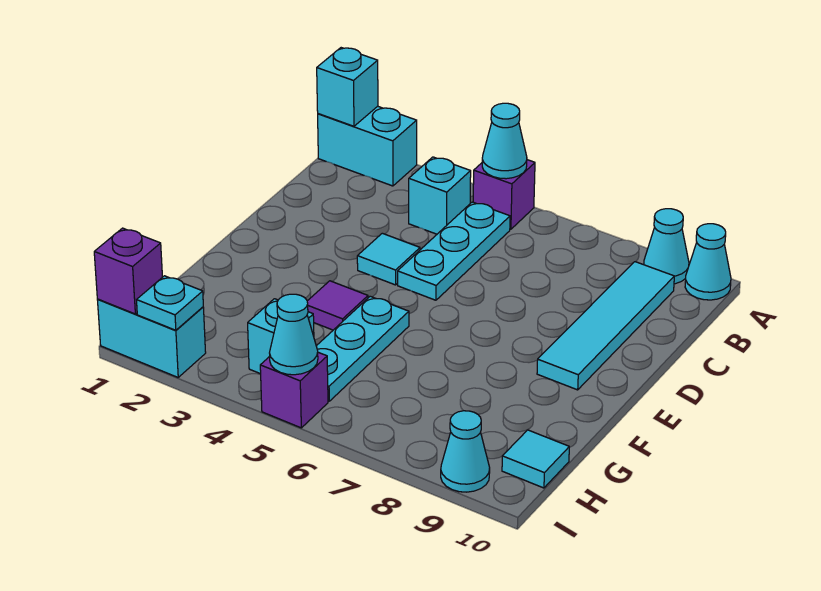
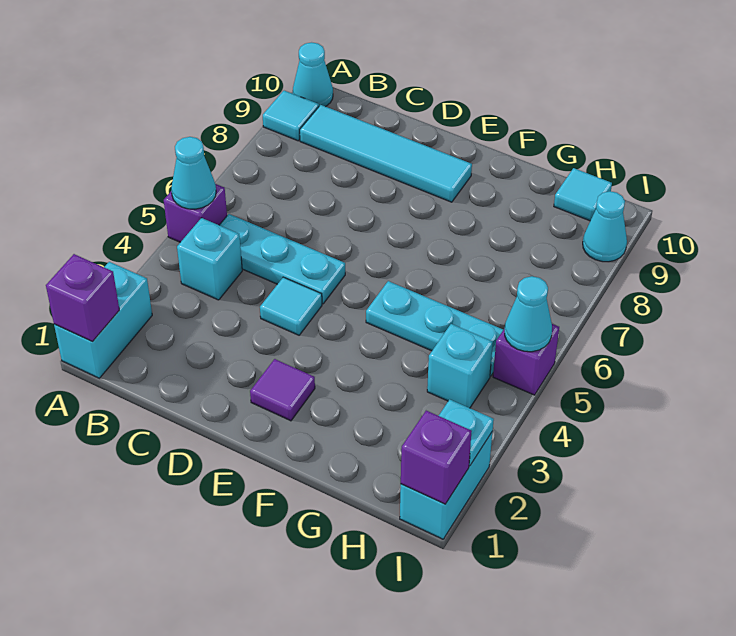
cyan brick A1 level 2 -> purple brick A1 level 2
cyan cone A9 level 1 -> cyan tile A9 level 1
purple tile F4 level 1 -> purple tile E2 level 1

